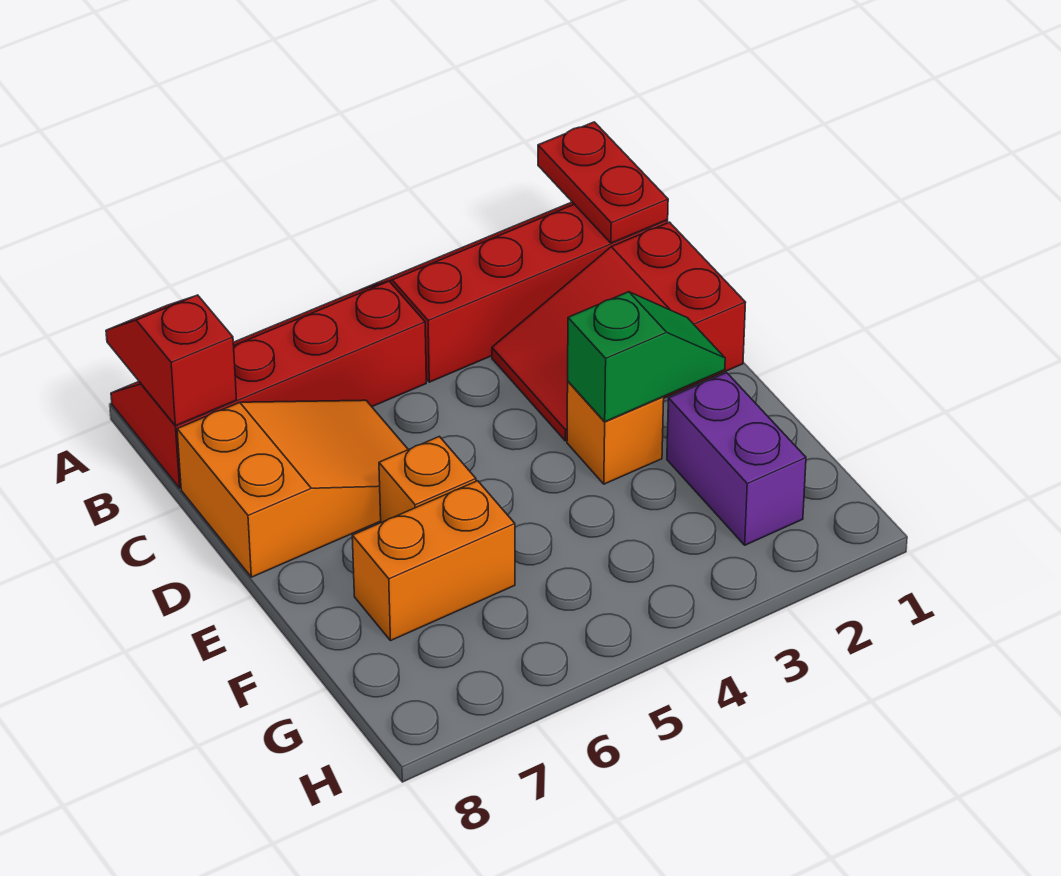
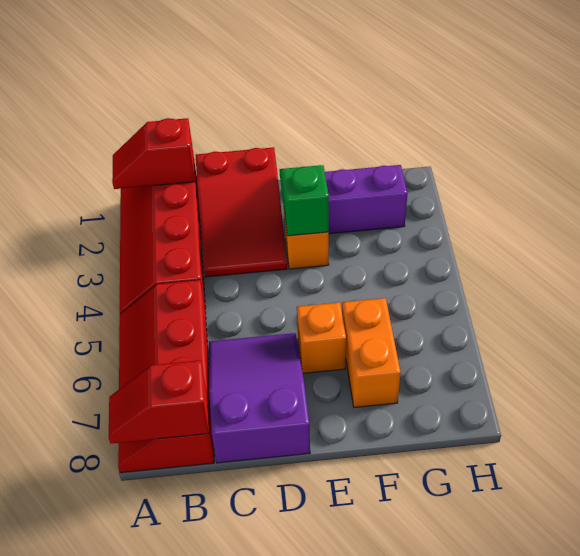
red plate A1:B1 level 2 -> red slope A1:B1 level 2 top B
orange slope C6:D8 level 1 top 8 -> purple slope C6:D8 level 1 top 8

